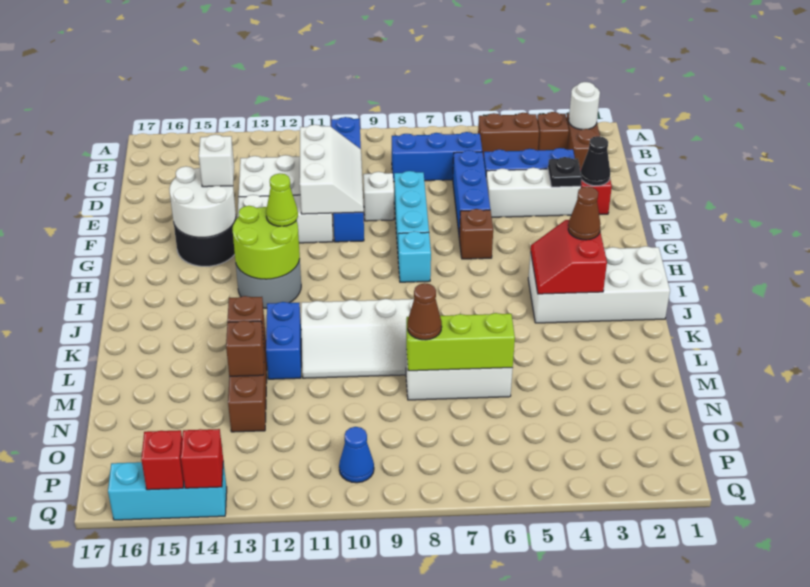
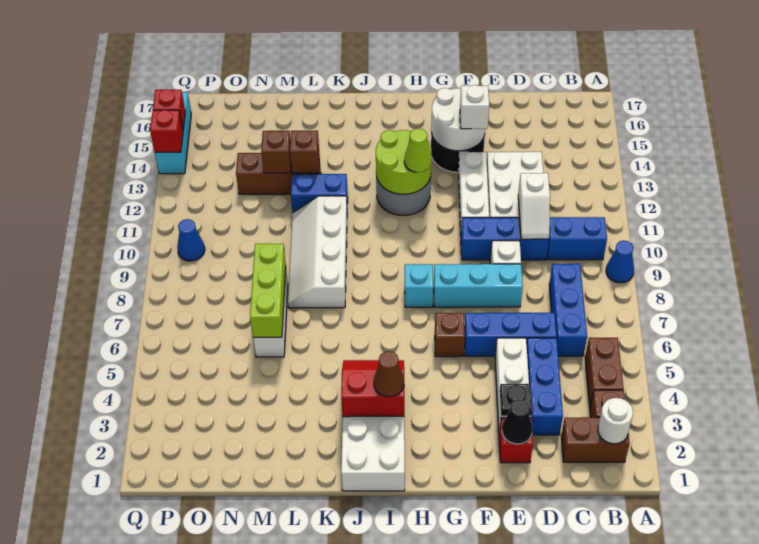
none -> blue cone A9 level 1
white slope D10:F11 level 2 top 11 -> white slope D10:D11 level 2 top 11
brown cone M8 level 3 -> none

